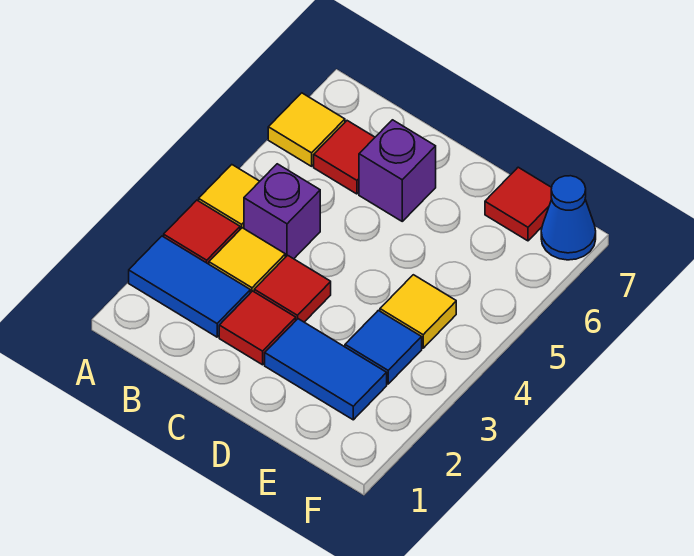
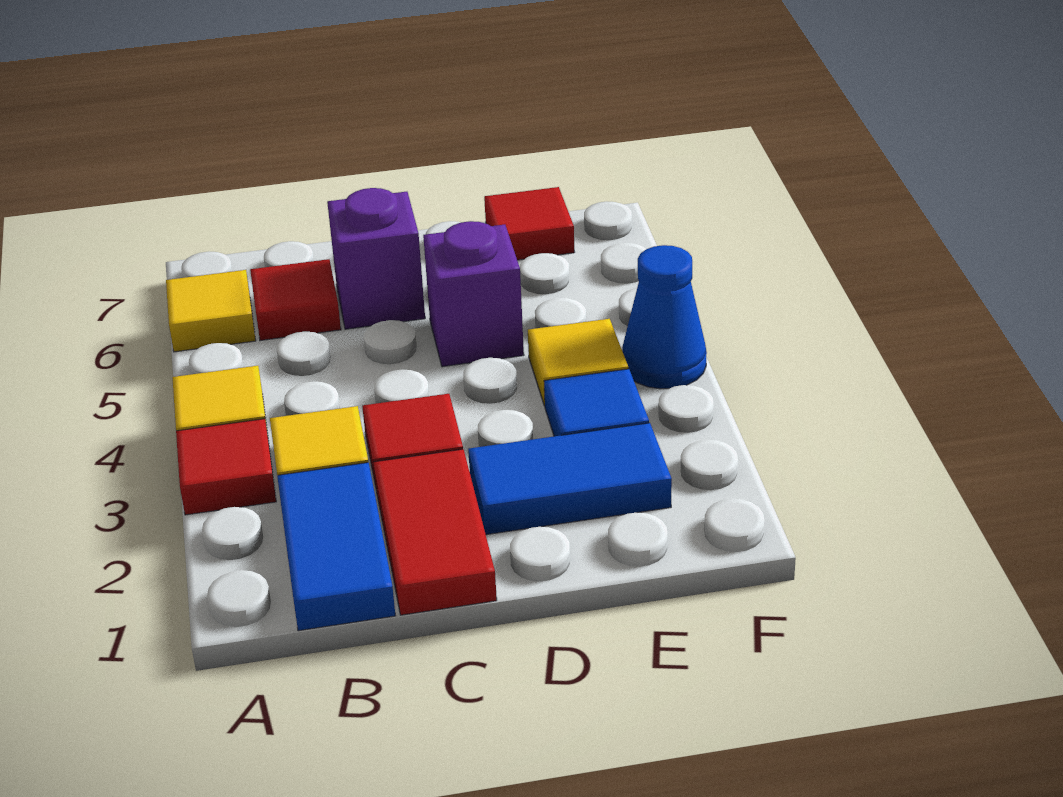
blue tile A2:B2 level 1 -> blue tile B1:B2 level 1
purple brick B4 level 1 -> purple brick D5 level 1
red tile C2 level 1 -> red tile C1:C2 level 1
blue cone F7 level 1 -> blue cone F4 level 1

